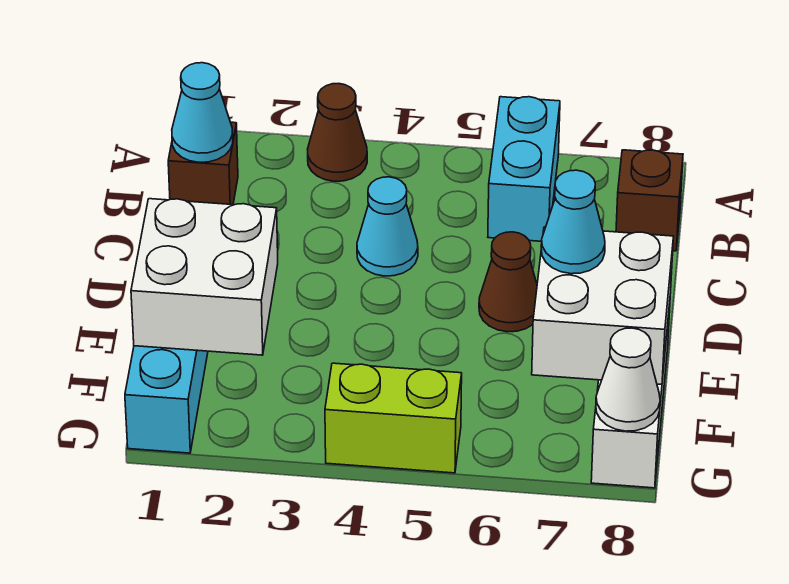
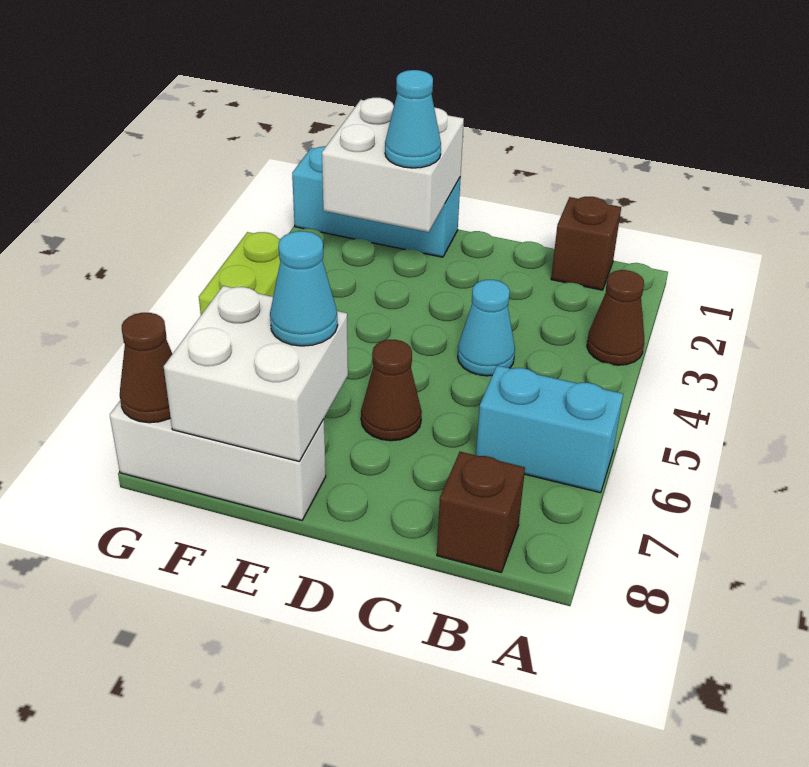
cyan cone B1 level 2 -> cyan cone E2 level 3
white cone G8 level 2 -> brown cone G8 level 2

